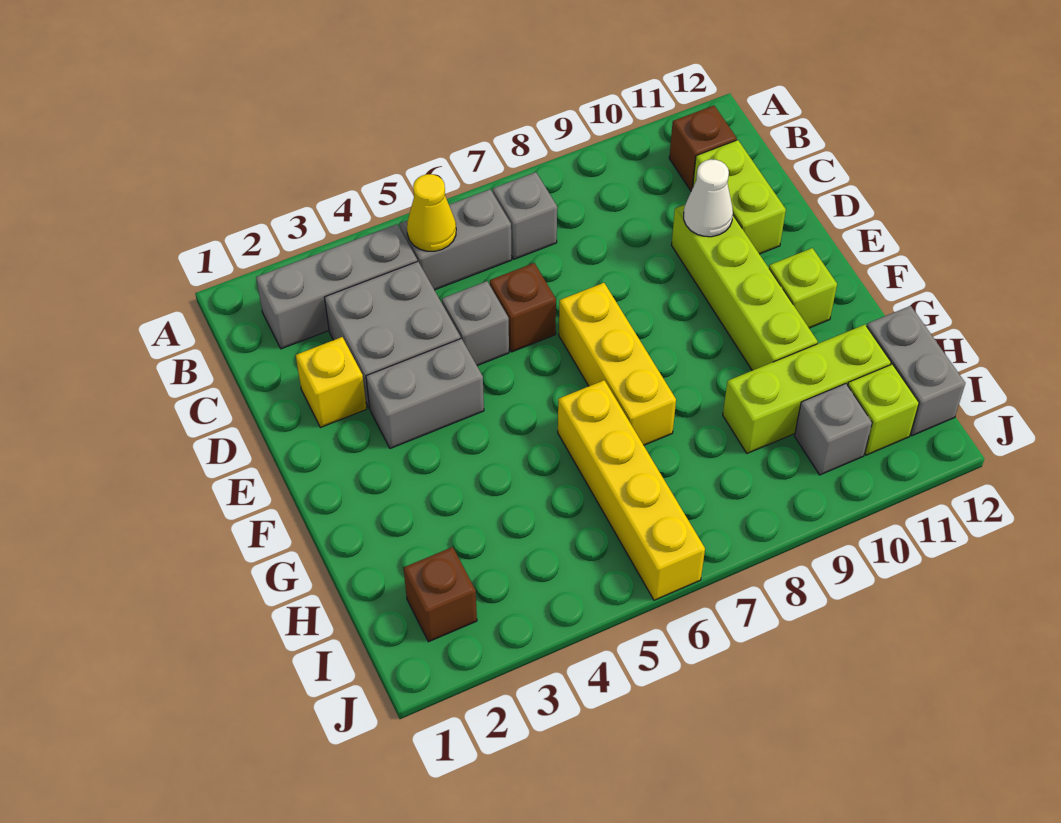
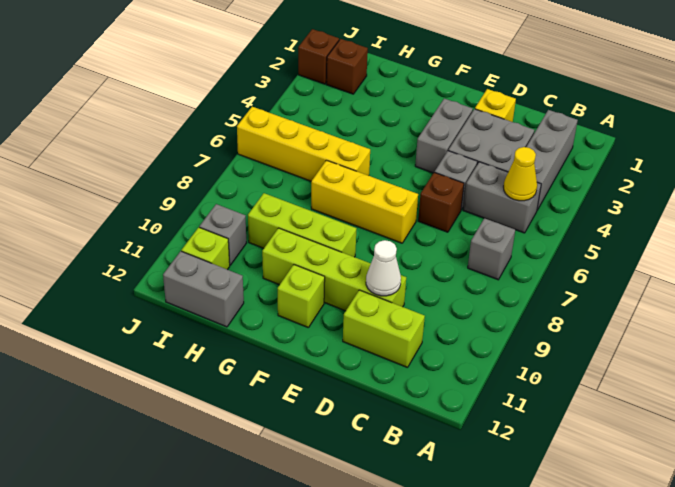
grey brick B5:B6 level 1 -> grey brick B5:C5 level 1
brown brick B11 level 1 -> brown brick J2 level 1
lime brick H9:H11 level 1 -> lime brick F9:H9 level 1

